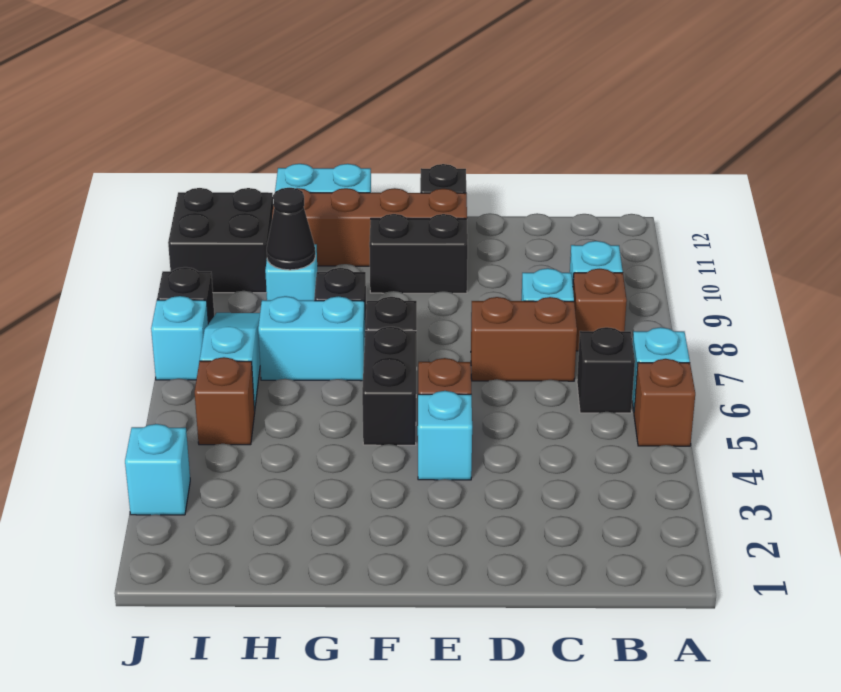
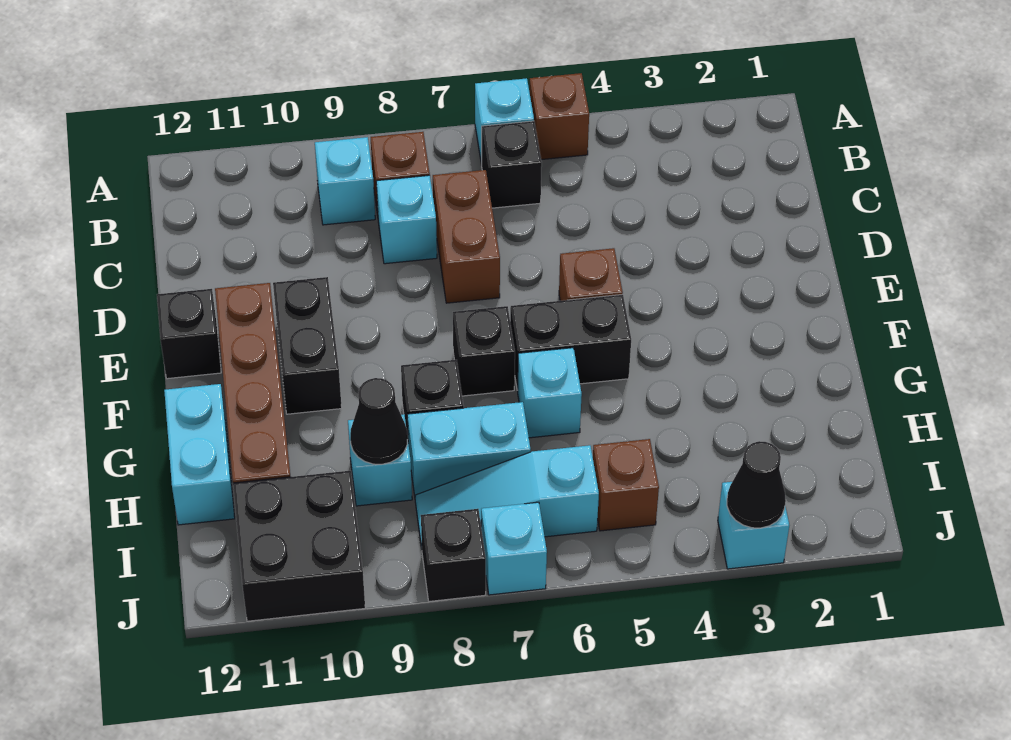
cyan brick E4 level 1 -> cyan brick G6 level 1
cyan brick G7:H7 level 1 -> cyan brick H7:H8 level 1
none -> black cone J3 level 2

